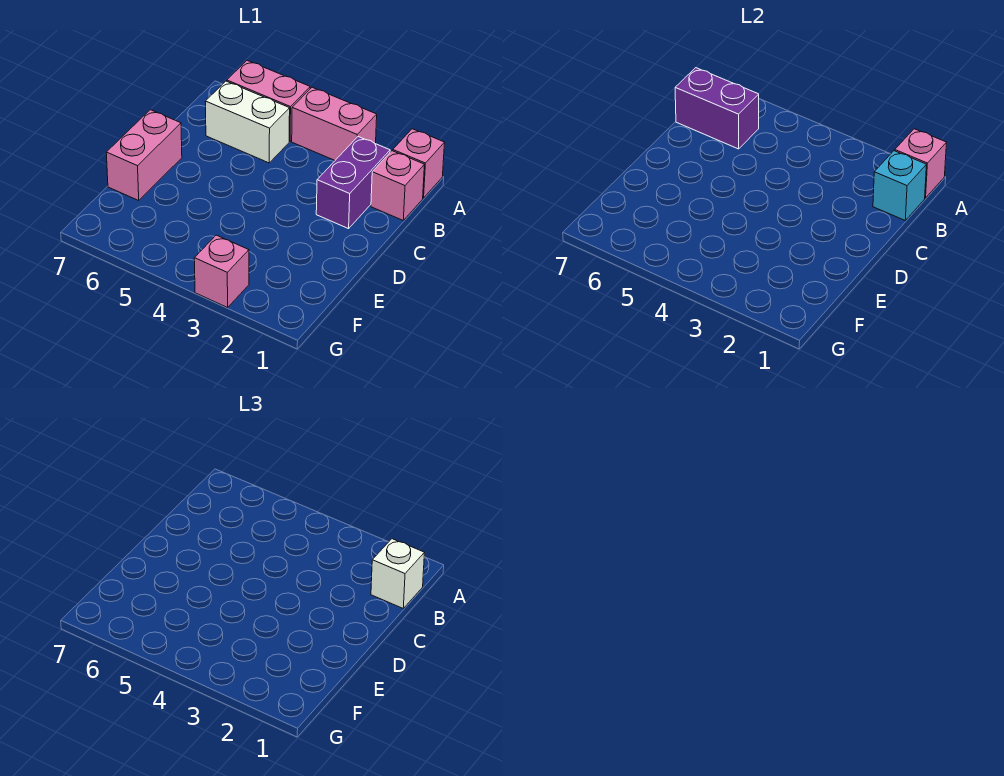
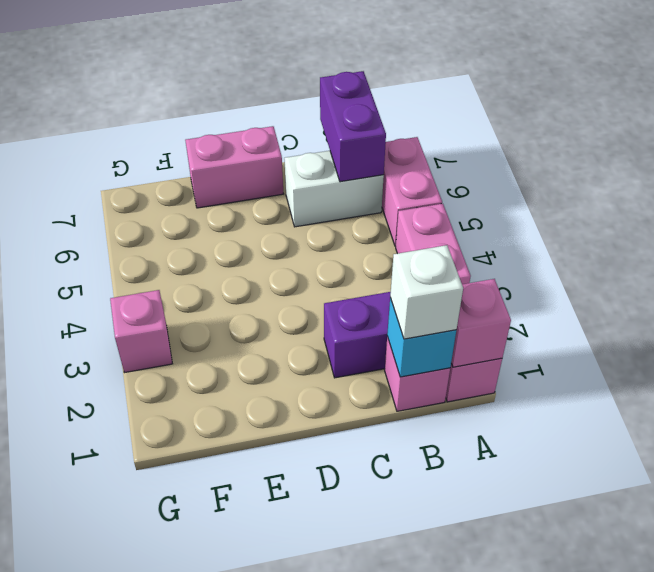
white brick B5:B6 level 1 -> white brick B6:C6 level 1

